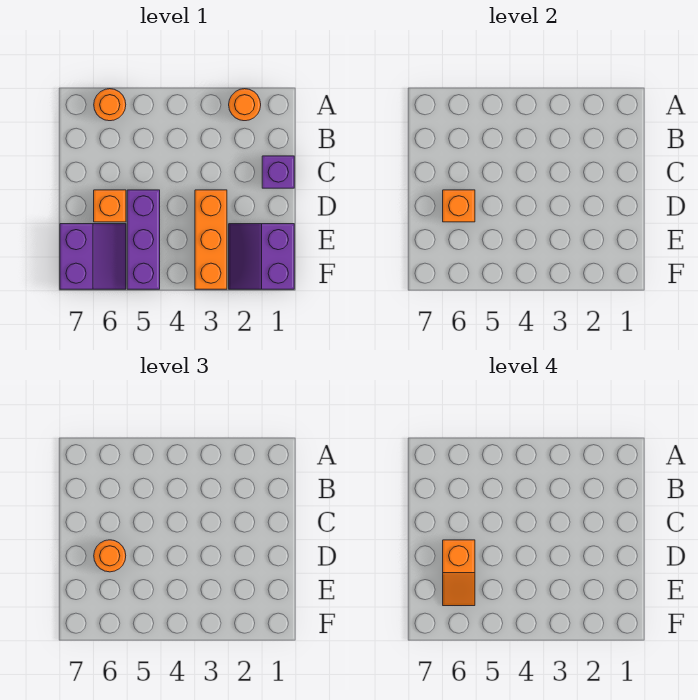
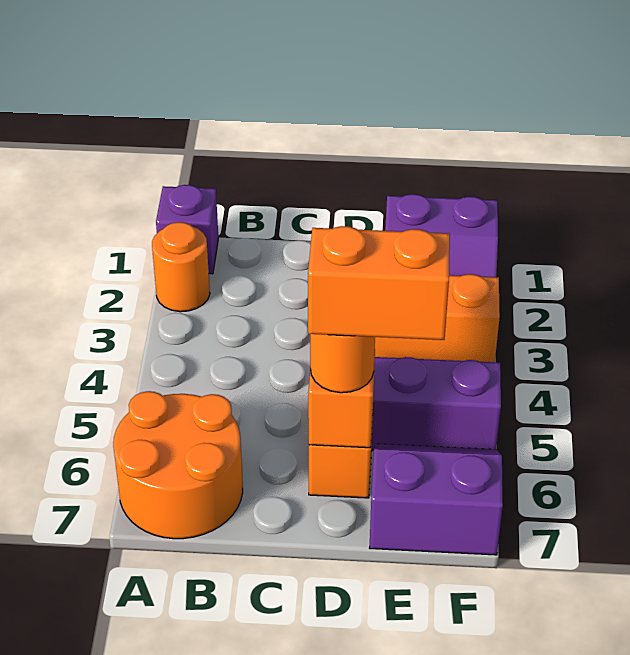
orange round brick A6 level 1 -> orange round brick A6:B7 level 1
purple brick C1 level 1 -> purple brick A1 level 1
orange slope D6:E6 level 4 top D -> orange brick D6:E6 level 4

